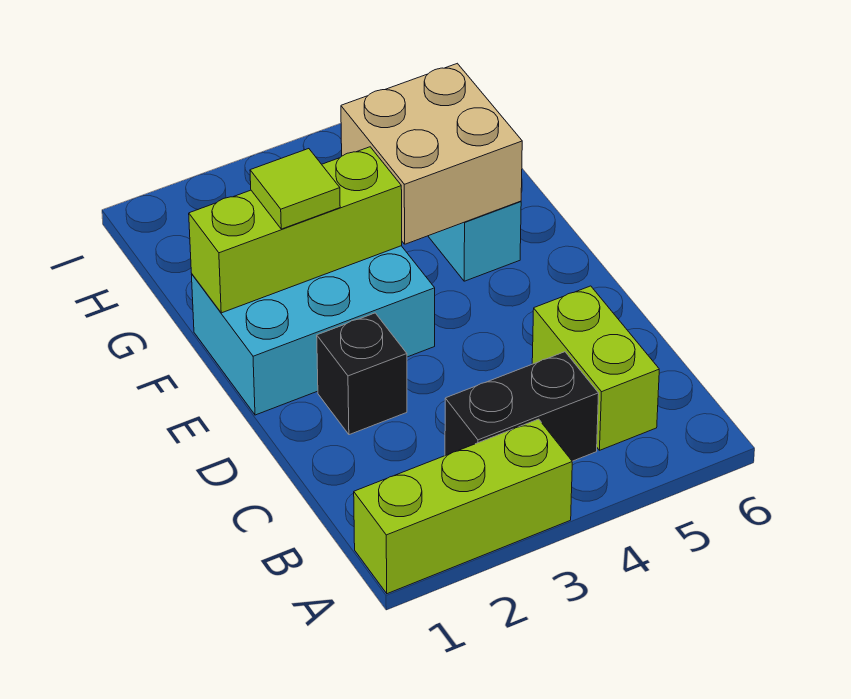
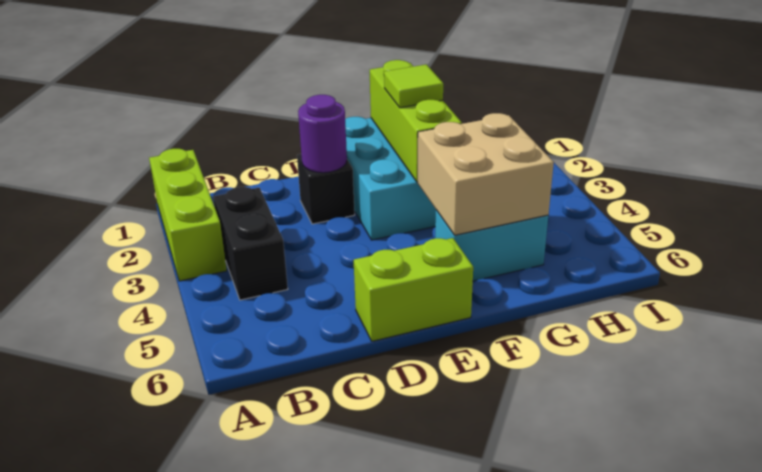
lime brick B5:C5 level 1 -> lime brick D6:E6 level 1
none -> purple round brick D2 level 2

